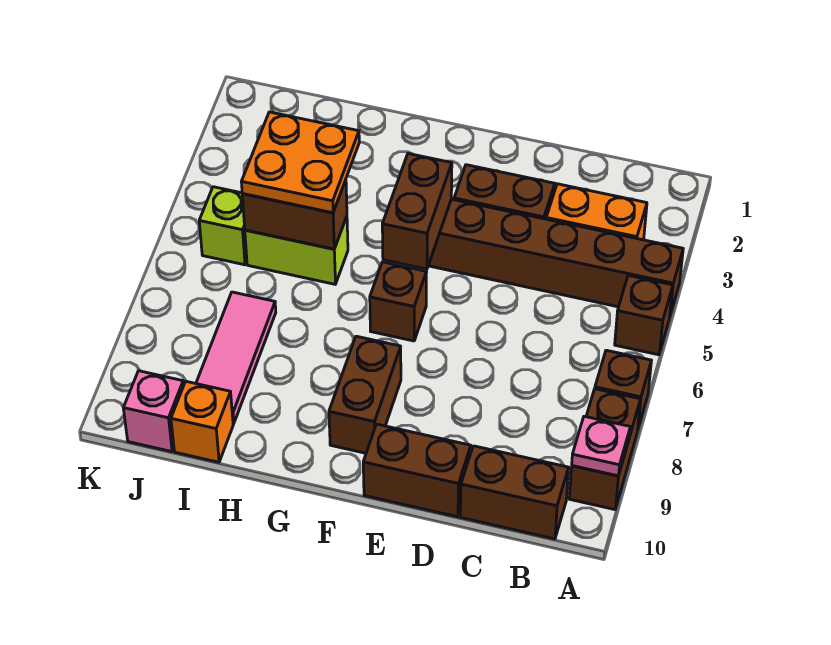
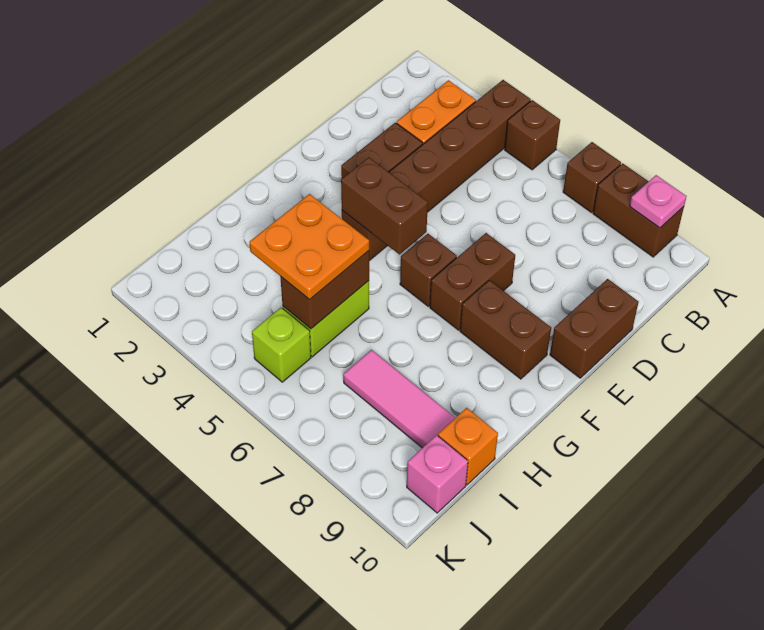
brown brick B10:C10 level 1 -> brown brick E7:F7 level 1

